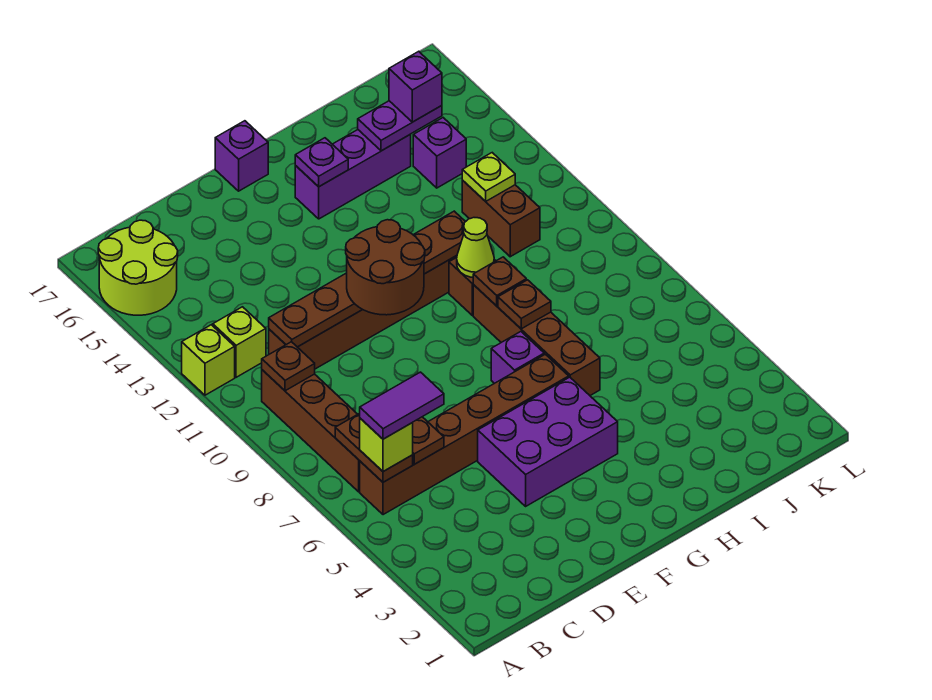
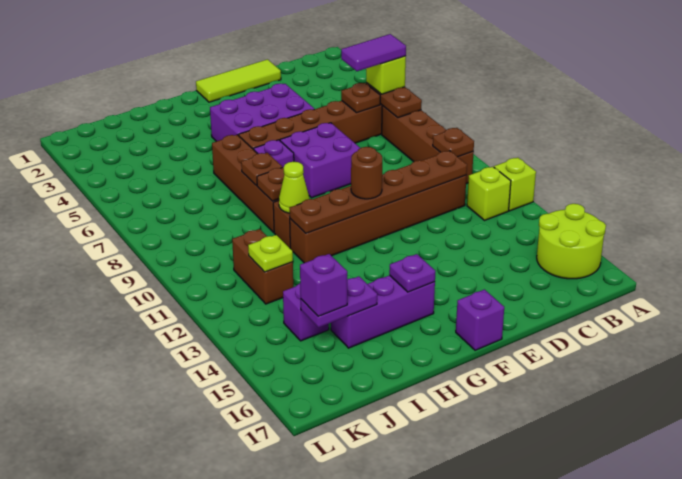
none -> lime tile D1:F1 level 1
none -> purple brick E7:F8 level 1
brown round brick E10:F11 level 3 -> brown round brick F11 level 3

